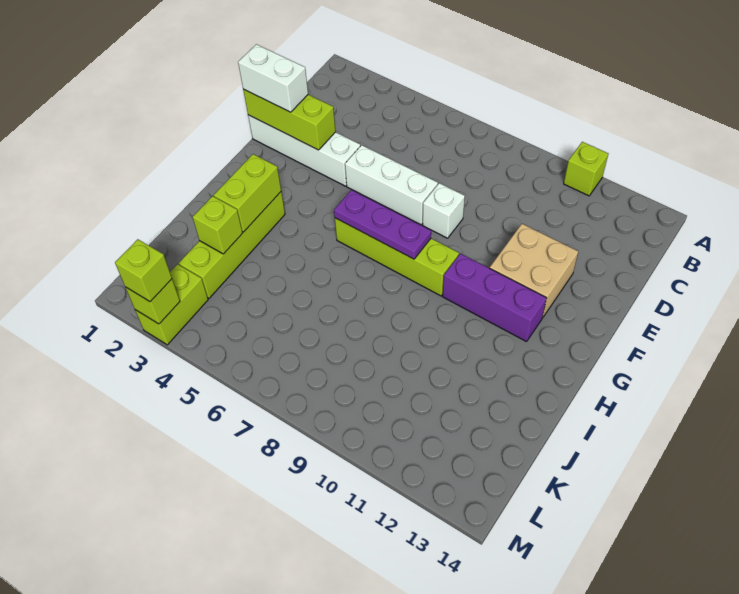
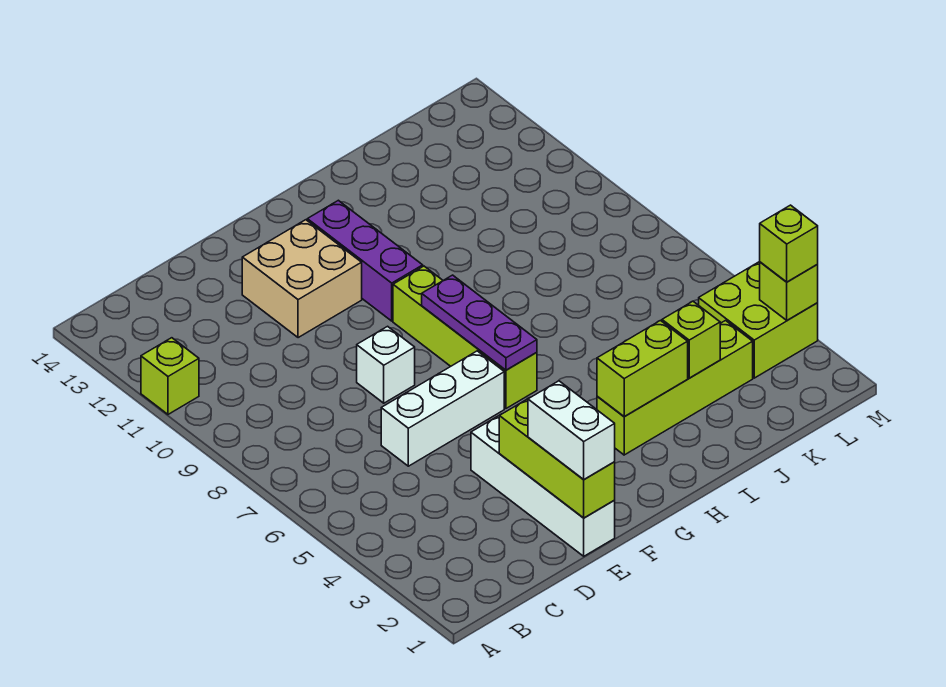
white brick E5:E7 level 1 -> white brick D6:F6 level 1
lime brick L3:M3 level 1 -> lime brick L3:M4 level 1

